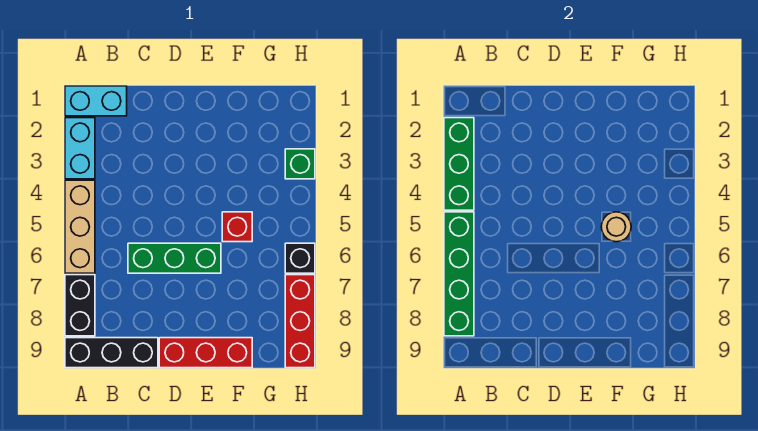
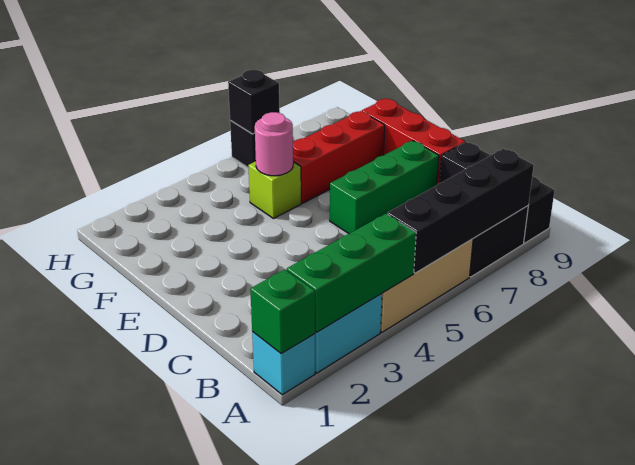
cyan brick A1:B1 level 1 -> cyan brick A1 level 1
green brick A5:A8 level 2 -> black brick A5:A8 level 2
green brick C6:E6 level 1 -> green brick D6:D8 level 1
red brick F5 level 1 -> lime brick F5 level 1
tan round brick F5 level 2 -> pink round brick F5 level 2
green brick H3 level 1 -> green brick A1 level 2
none -> black brick H6 level 2
red brick H7:H9 level 1 -> red brick F6:F8 level 1

